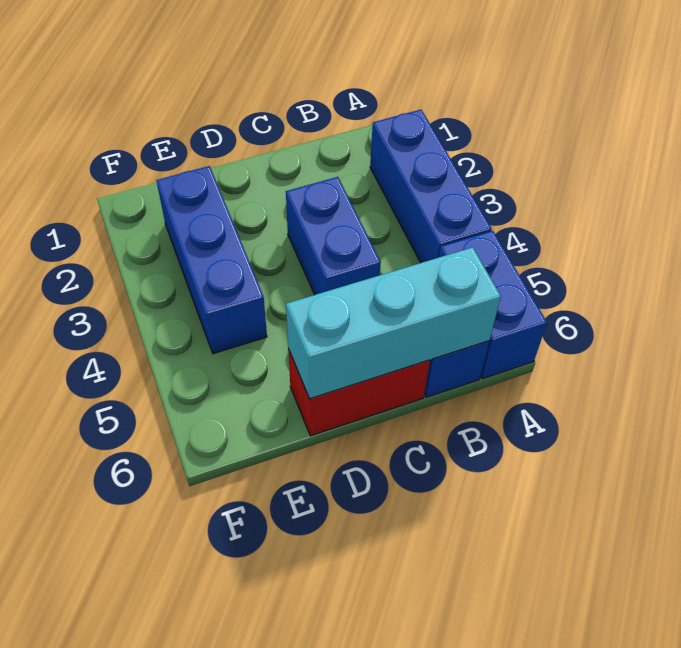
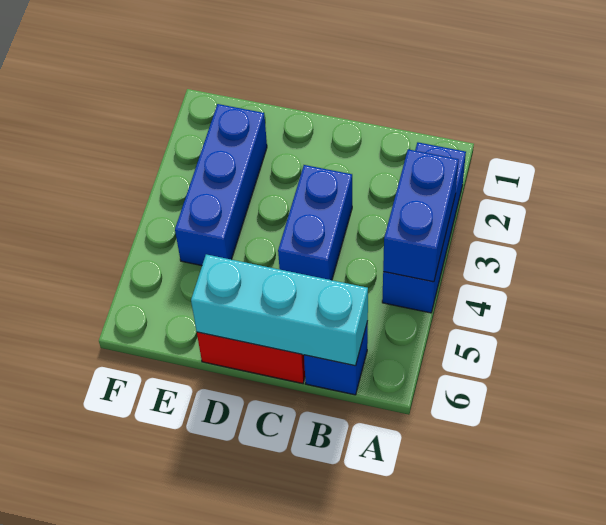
blue brick A5:A6 level 1 -> blue brick A3:A4 level 2

